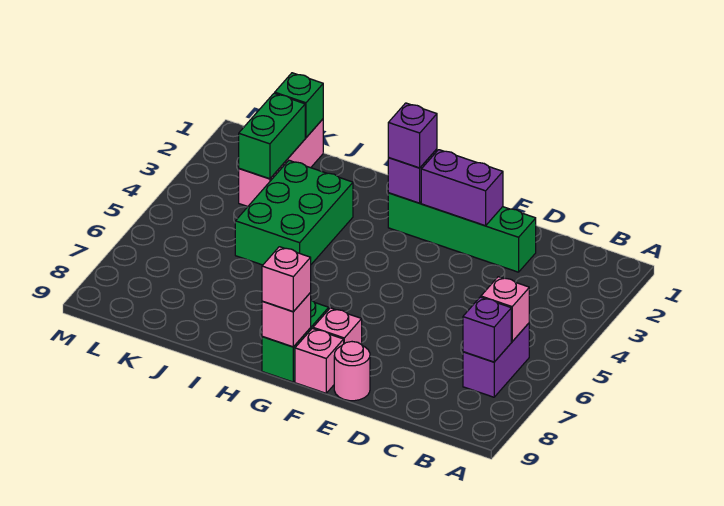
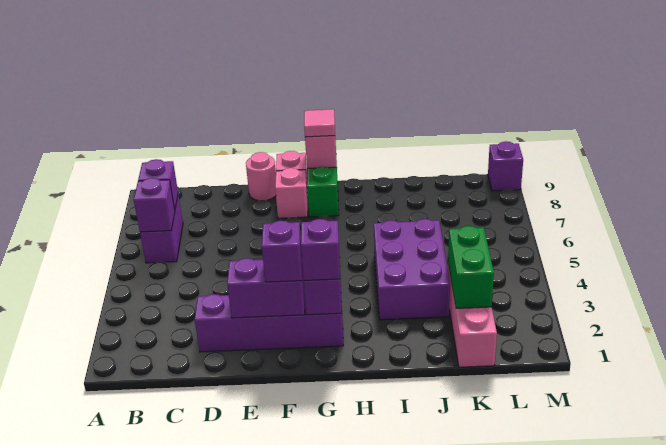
pink brick B6 level 2 -> purple brick B6 level 2
green brick D2:G2 level 1 -> purple brick D2:G2 level 1
none -> purple brick F2 level 3
pink brick G9 level 3 -> pink tile G9 level 3
green brick I3:J5 level 1 -> purple brick I3:J5 level 1
green brick K1 level 2 -> none
none -> purple brick M9 level 1

